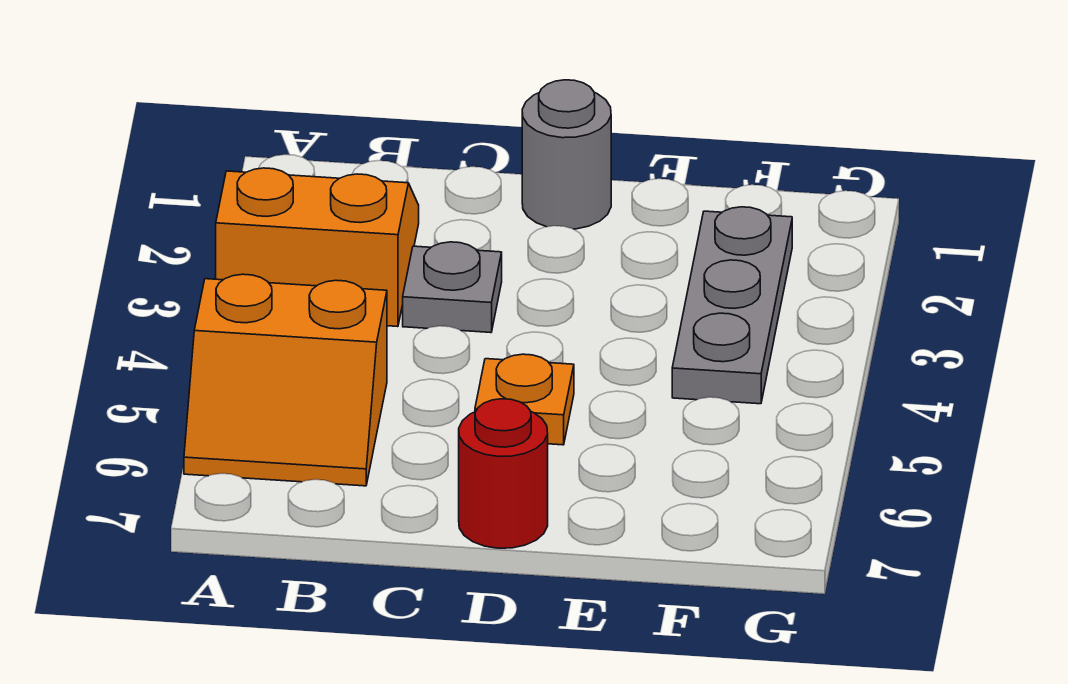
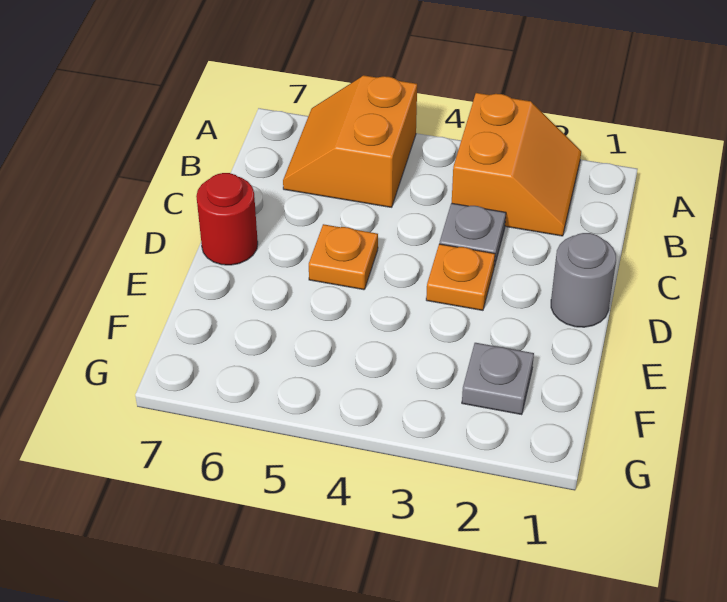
none -> orange plate D3 level 1
grey plate F2:F4 level 1 -> grey plate F2 level 1

